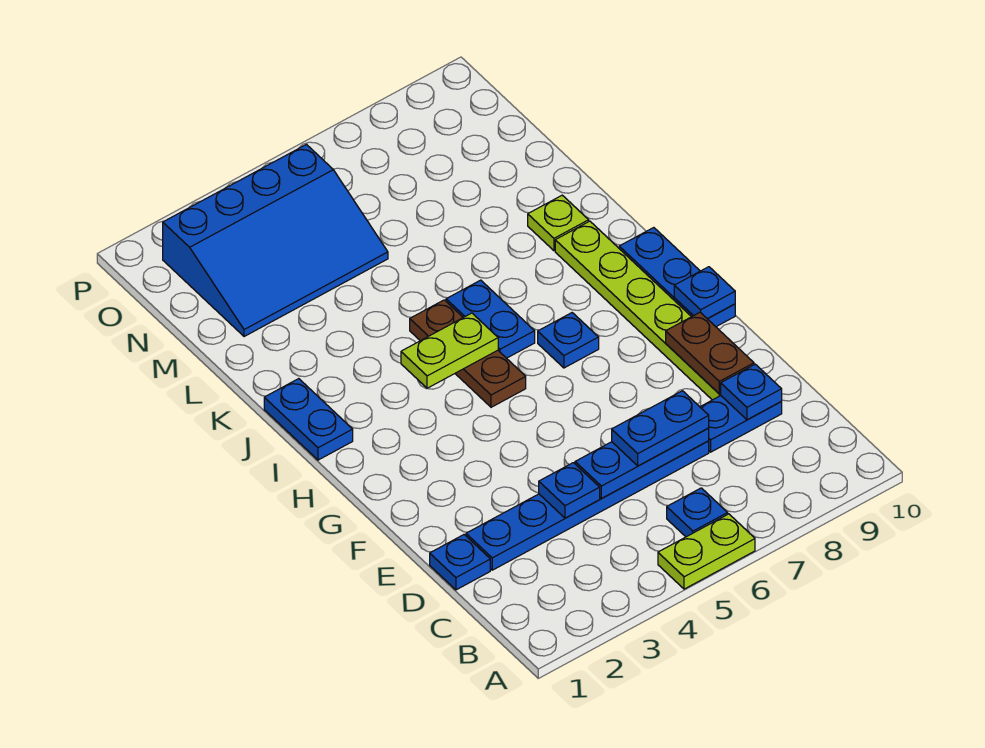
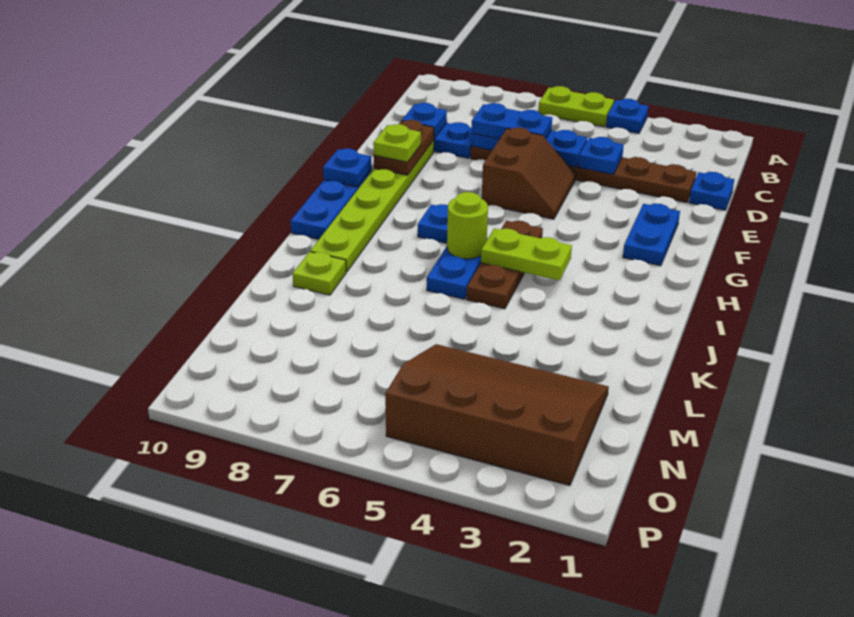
blue plate B6 level 1 -> blue plate A4 level 1
blue plate D2:D7 level 1 -> brown plate D2:D7 level 1
none -> brown slope E5:F6 level 1 top 6
none -> lime plate F9 level 3
blue plate I1:J1 level 1 -> blue plate F2:G2 level 1
none -> lime round brick I6 level 2
blue slope M2:O5 level 1 top O -> brown slope M2:O5 level 1 top O

